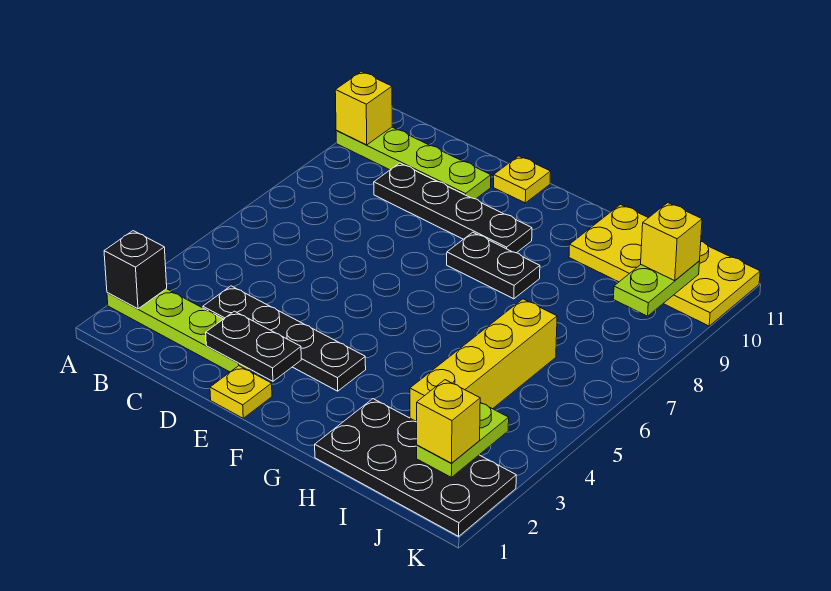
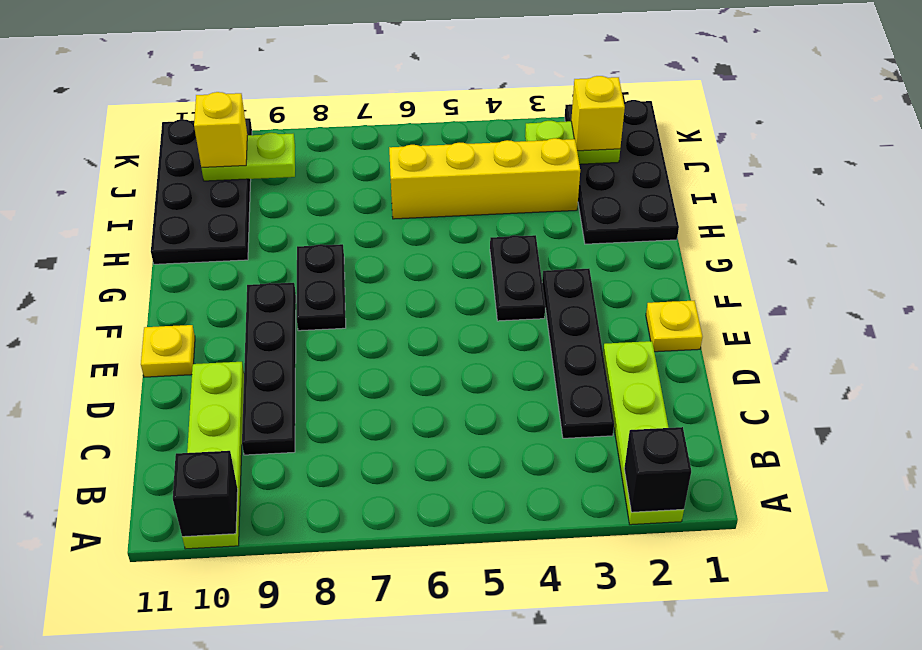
yellow brick A10 level 2 -> black brick A10 level 2
black plate D2:E2 level 2 -> black plate F4:G4 level 1
yellow plate H10:K11 level 1 -> black plate H10:K11 level 1

